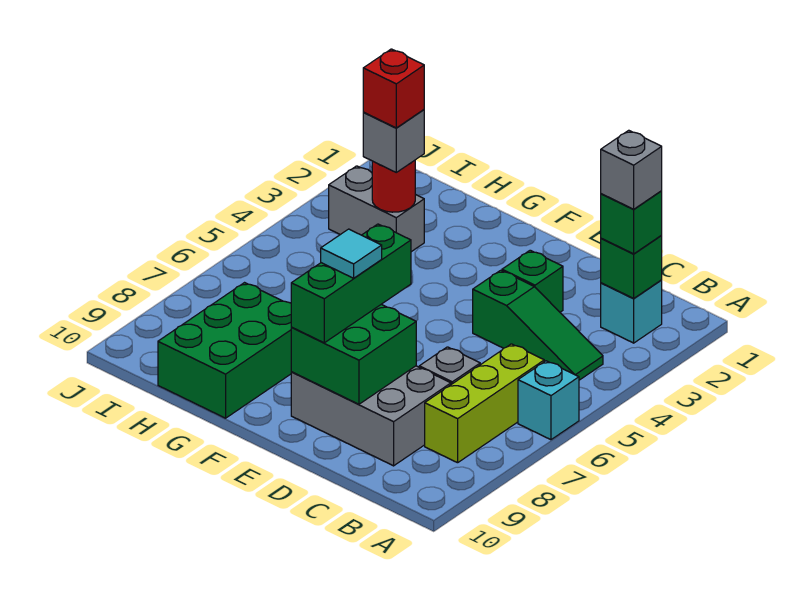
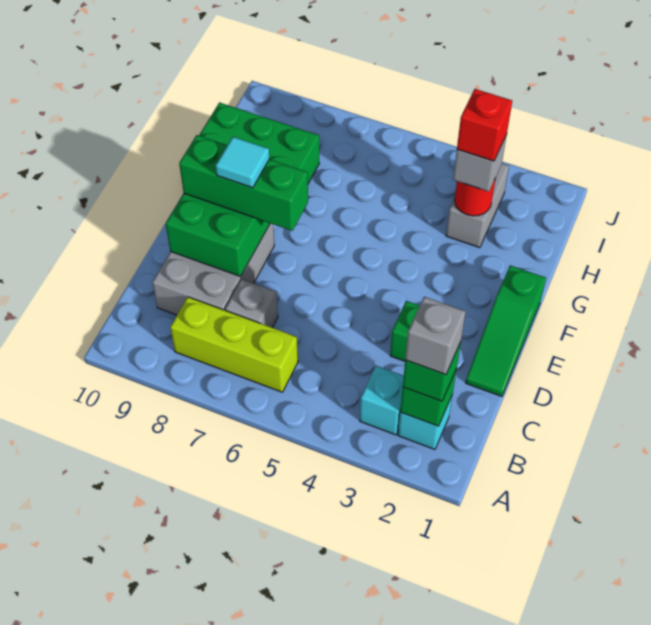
cyan brick A6 level 1 -> cyan brick B3 level 1
green slope B4:D4 level 1 top D -> green slope D1:F1 level 1 top F

